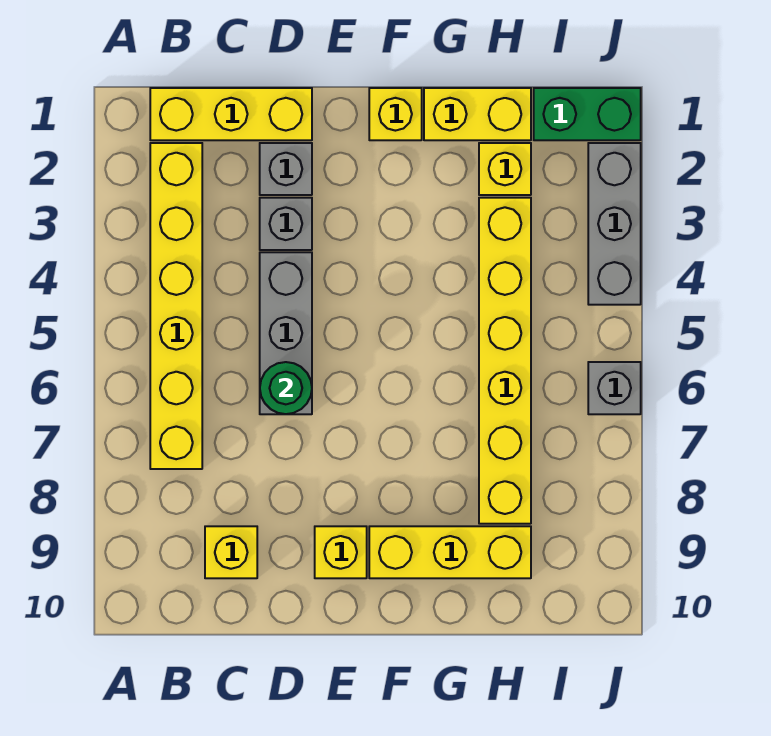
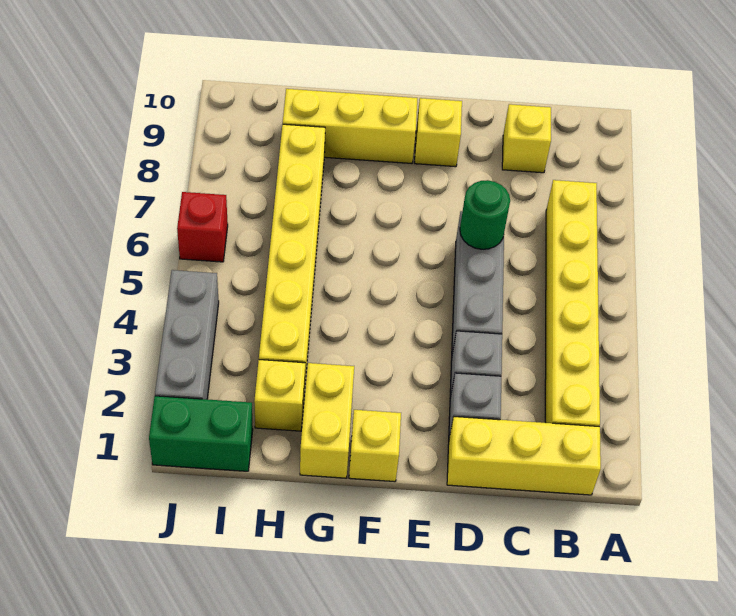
yellow brick G1:H1 level 1 -> yellow brick G1:G2 level 1
grey brick J6 level 1 -> red brick J6 level 1

